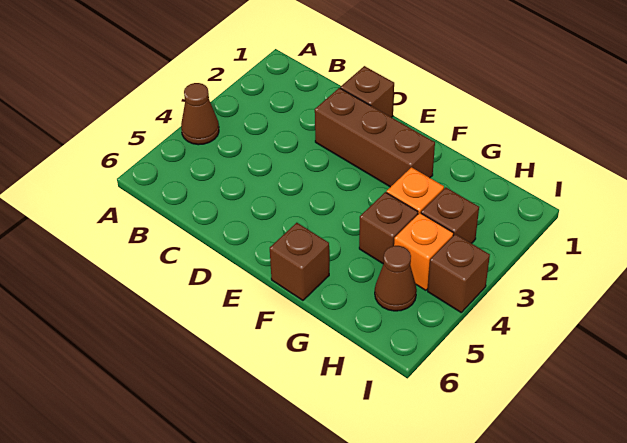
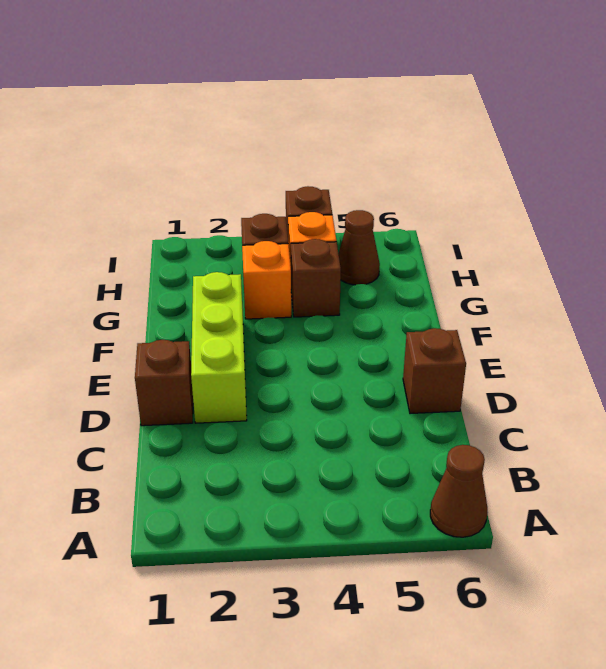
brown cone A4 level 1 -> brown cone A6 level 1
brown brick D2:F2 level 1 -> lime brick D2:F2 level 1
brown brick F6 level 1 -> brown brick D6 level 1

